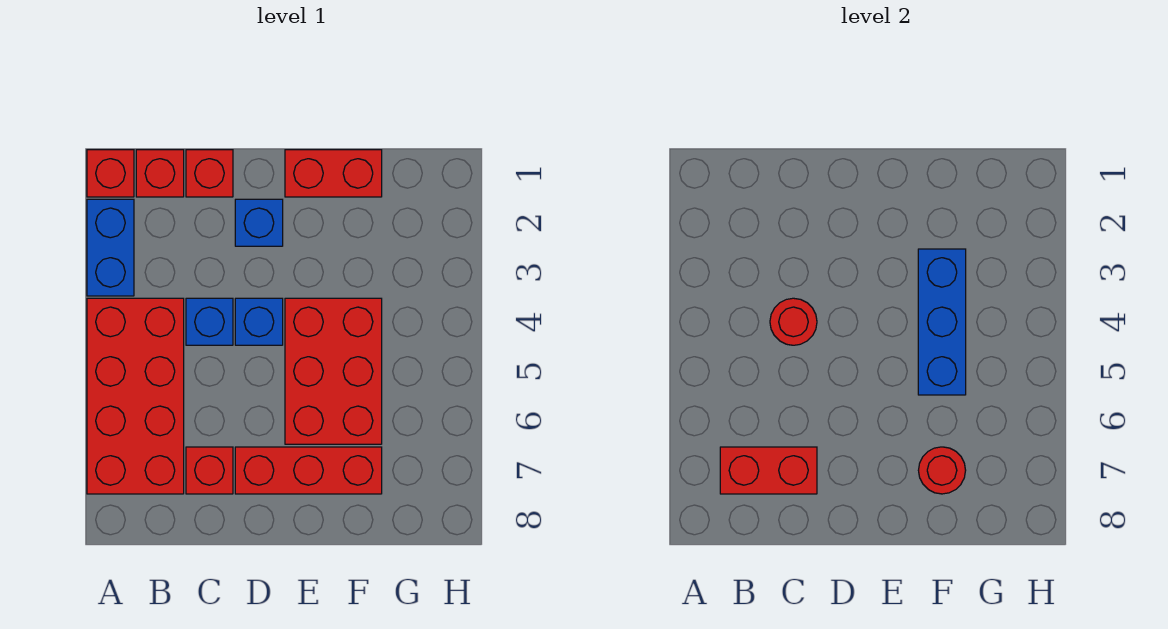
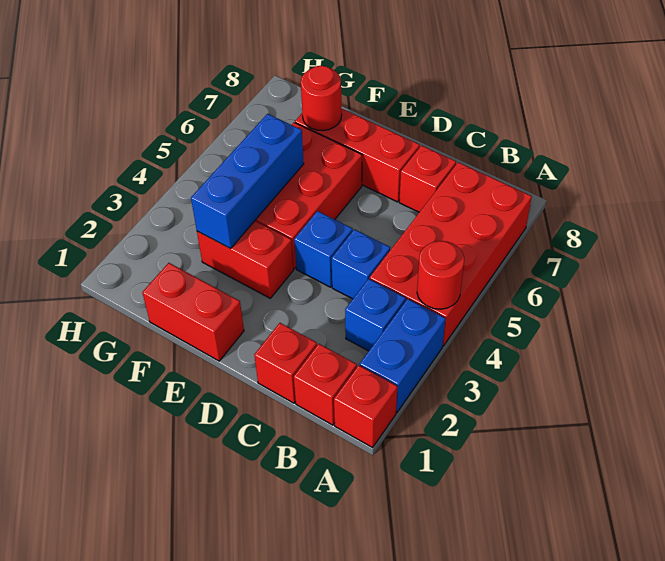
red brick B7:C7 level 2 -> red brick E3:F3 level 1
red round brick C4 level 2 -> red round brick A4 level 2
blue brick D2 level 1 -> blue brick B3 level 1

